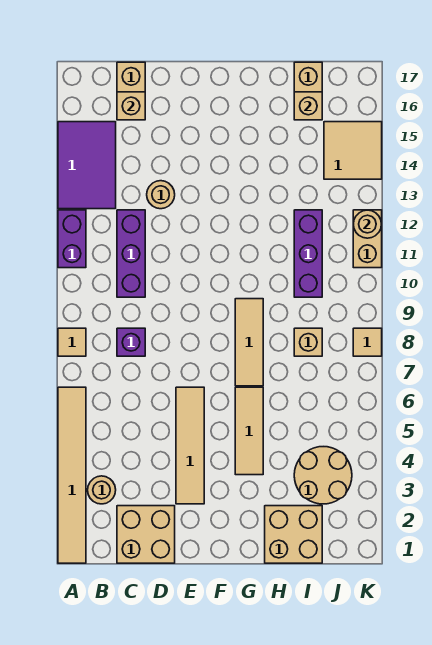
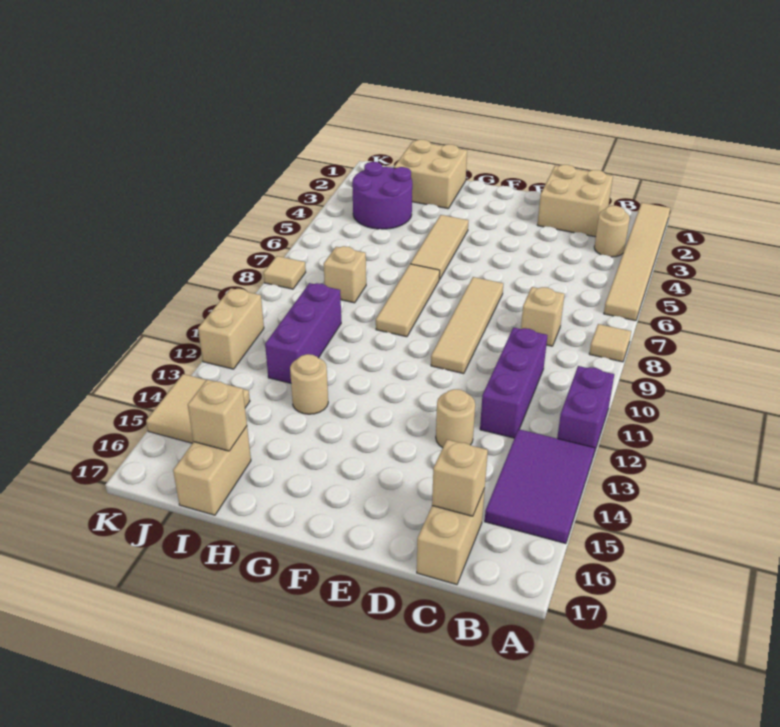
purple brick C8 level 1 -> tan brick C8 level 1
tan tile E3:E6 level 1 -> tan tile E7:E10 level 1
tan round brick I3:J4 level 1 -> purple round brick I3:J4 level 1
tan round brick K12 level 2 -> tan round brick H13 level 1

